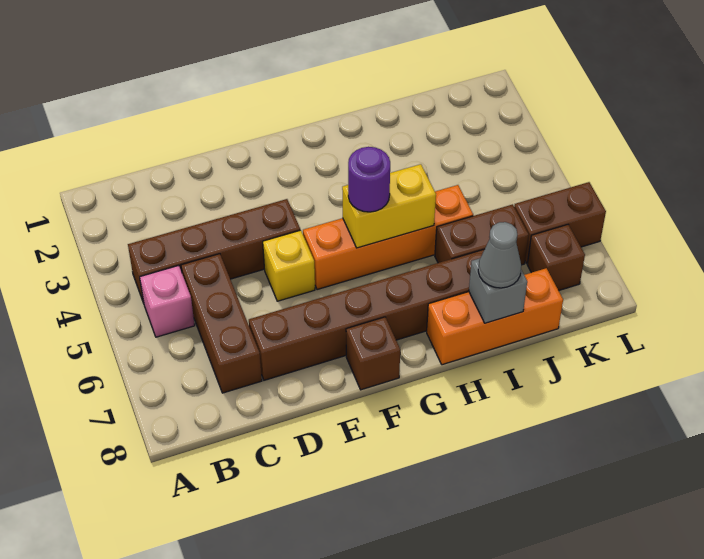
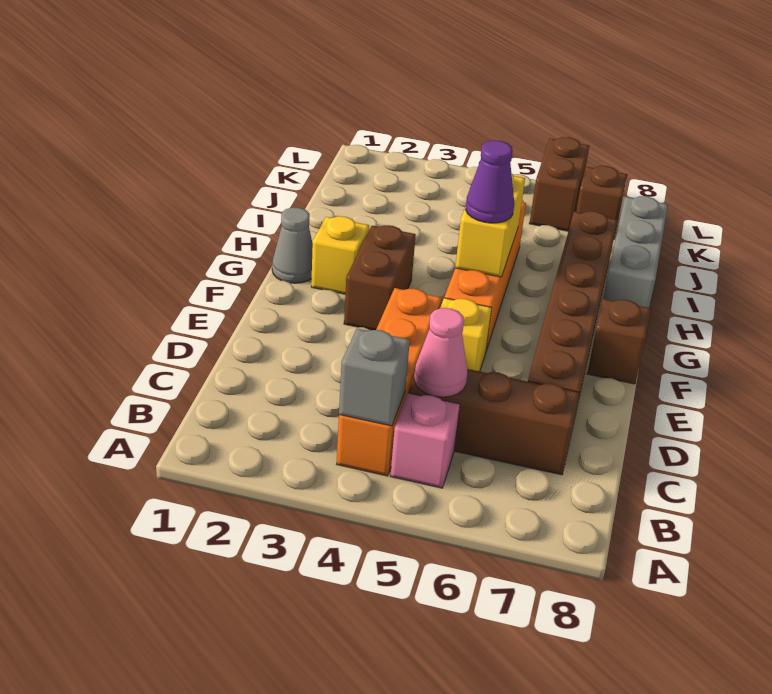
brown brick B4:E4 level 1 -> orange brick B4:E4 level 1
none -> pink cone C5 level 2
none -> yellow brick G2 level 1
purple round brick G5 level 3 -> purple cone G5 level 3
orange brick H8:J8 level 1 -> grey brick H8:J8 level 1
brown brick I6:J6 level 1 -> brown brick F3:G3 level 1
grey brick I8 level 2 -> grey brick B4 level 2
grey cone I8 level 3 -> grey cone G1 level 1

